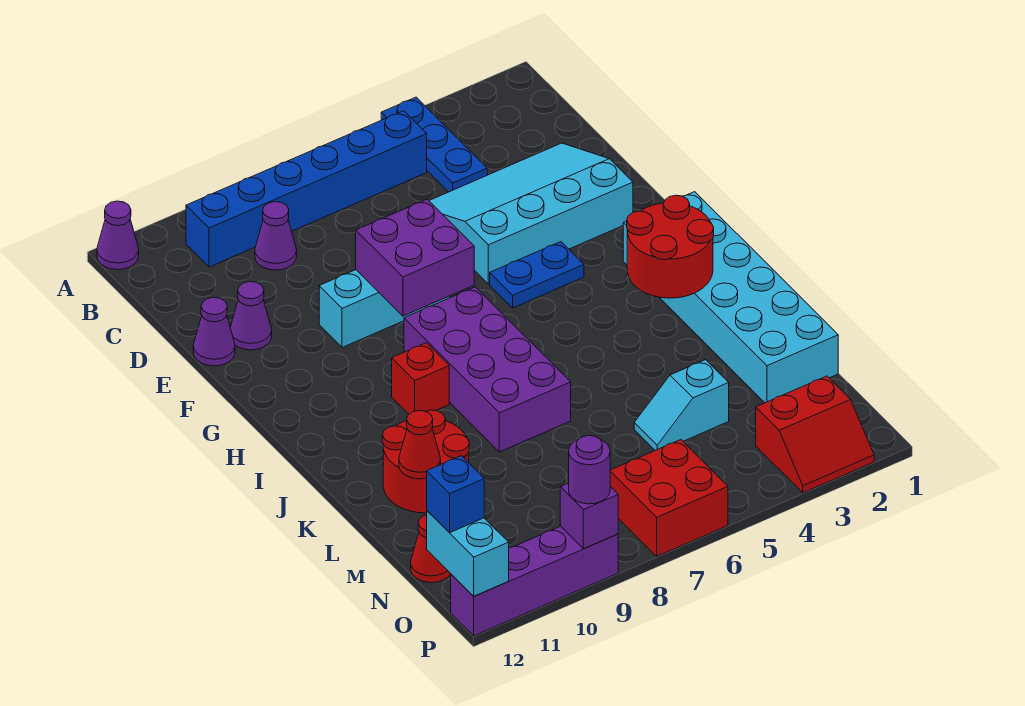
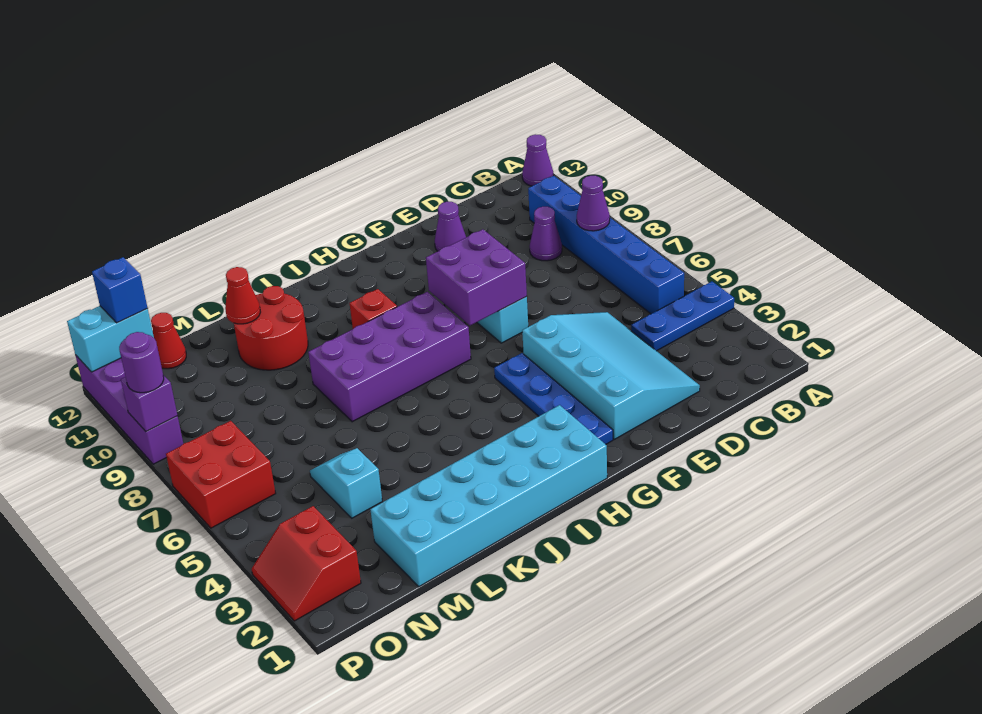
purple cone E12 level 1 -> purple cone B8 level 2
blue plate G4:G5 level 1 -> blue plate G2:G5 level 1
red round brick I2:J3 level 2 -> none

